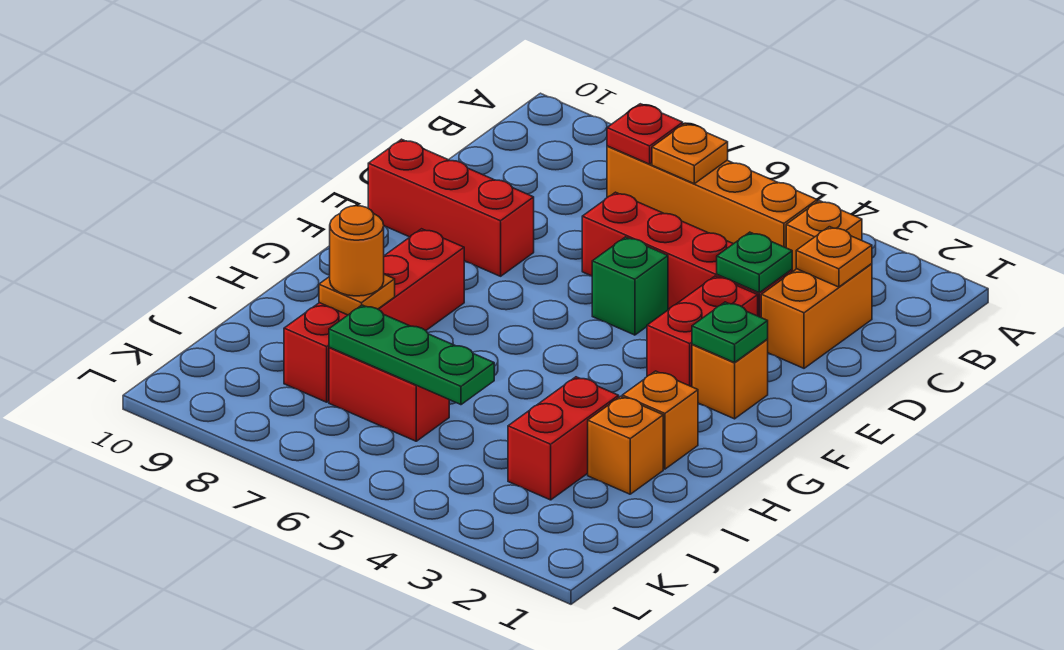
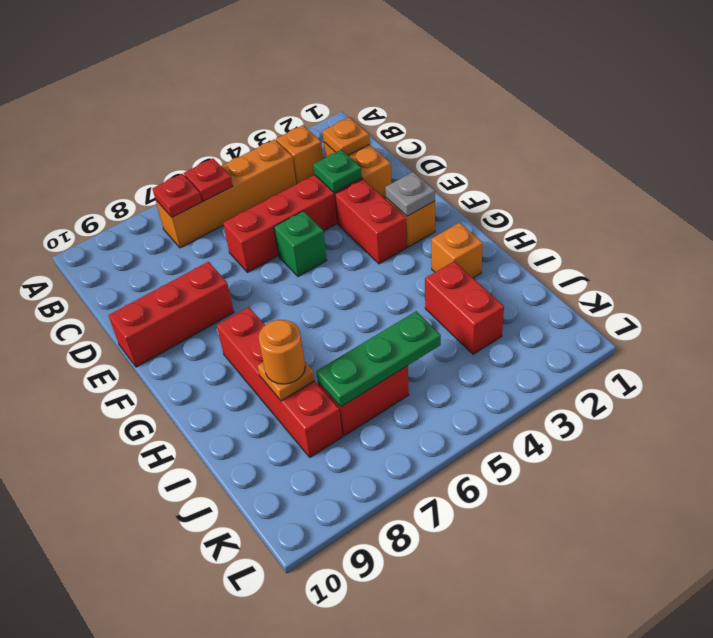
orange plate B6 level 2 -> red plate B6 level 2
green plate F2 level 2 -> grey plate F2 level 2
orange brick I2 level 1 -> none

